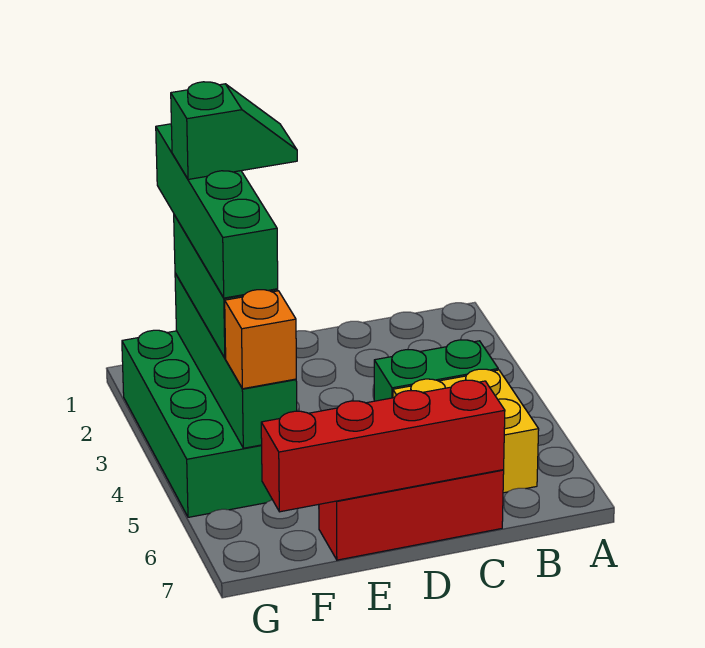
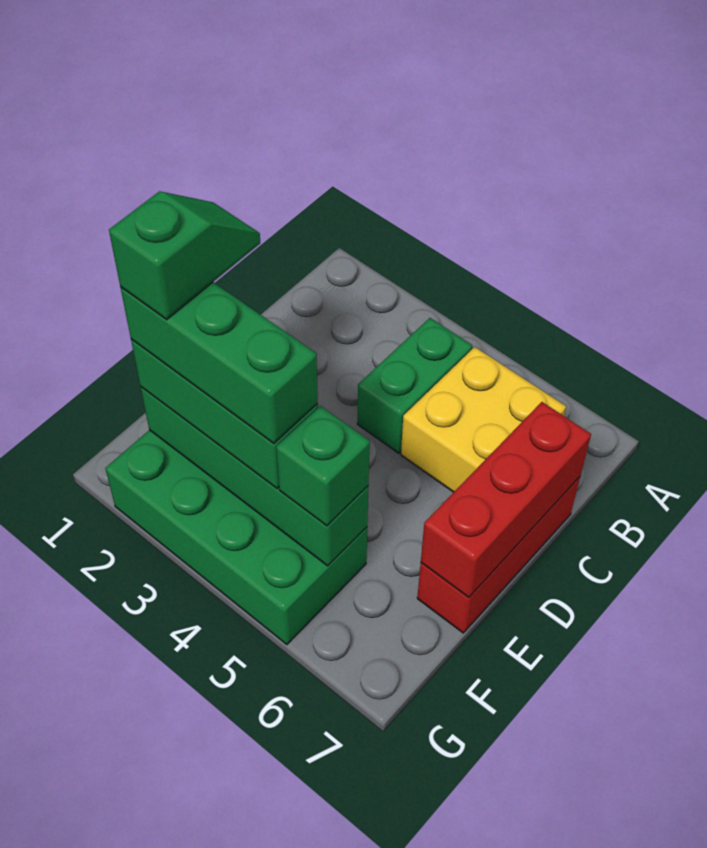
red brick C7:F7 level 2 -> red brick C7:E7 level 2
green brick F1:F4 level 4 -> green brick F2:F4 level 4
orange brick F5 level 3 -> green brick F5 level 3

